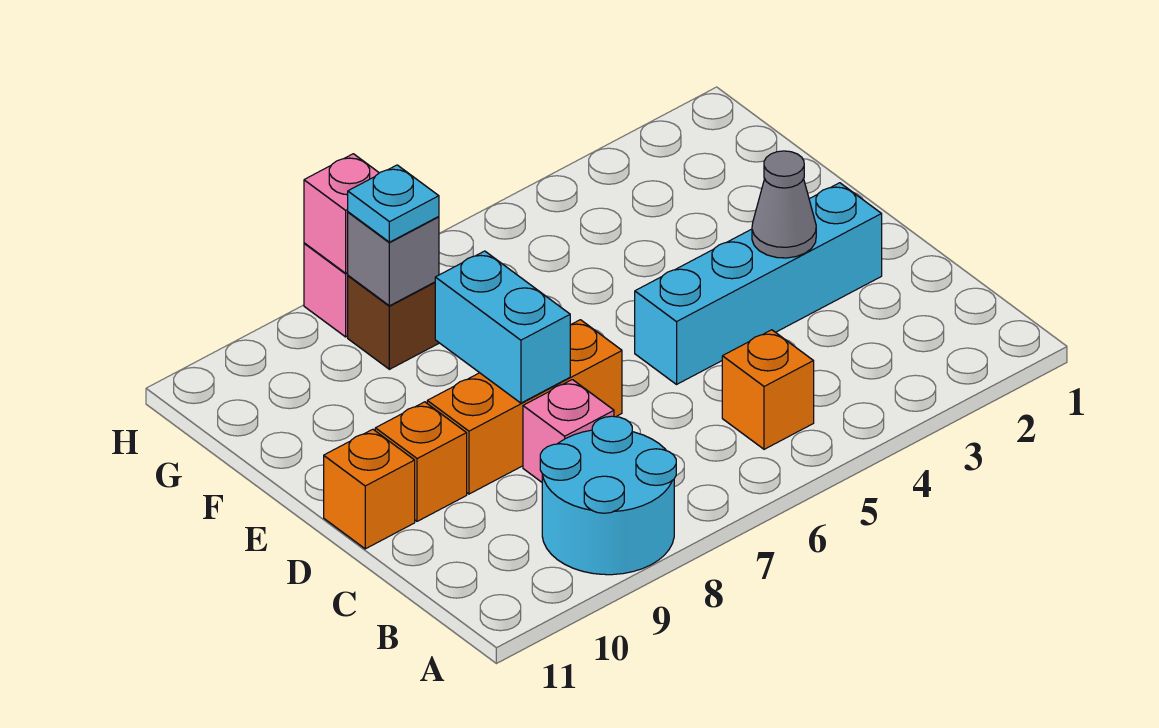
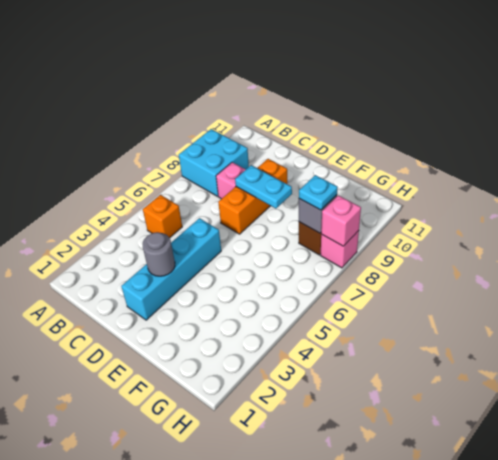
cyan round brick A8:B9 level 1 -> cyan brick A8:B9 level 1
grey cone D3 level 2 -> grey round brick D3 level 2
cyan brick D8:E8 level 2 -> cyan plate D8:E8 level 2
orange brick D10 level 1 -> none
orange brick D11 level 1 -> none

